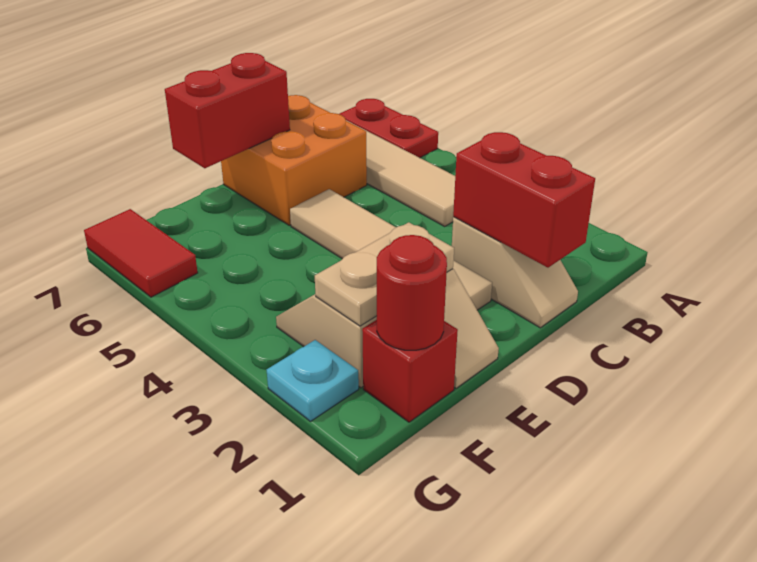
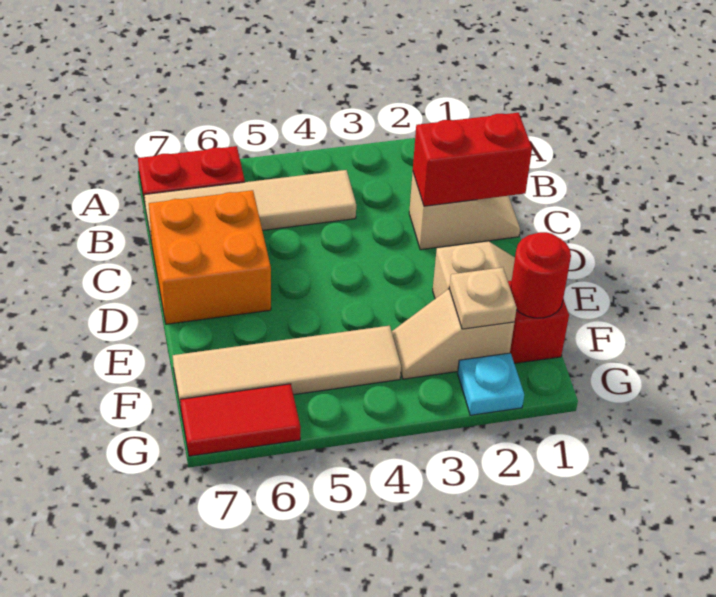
tan tile D2:D5 level 1 -> tan tile F4:F7 level 1
red brick D7:E7 level 2 -> none
tan plate E2:F2 level 2 -> tan plate F2 level 2

